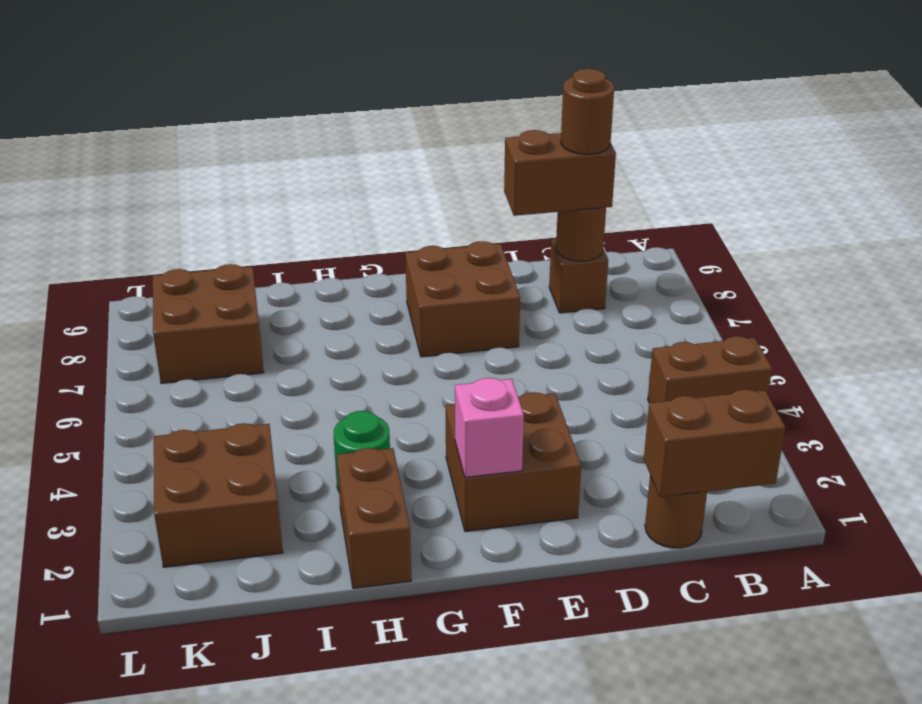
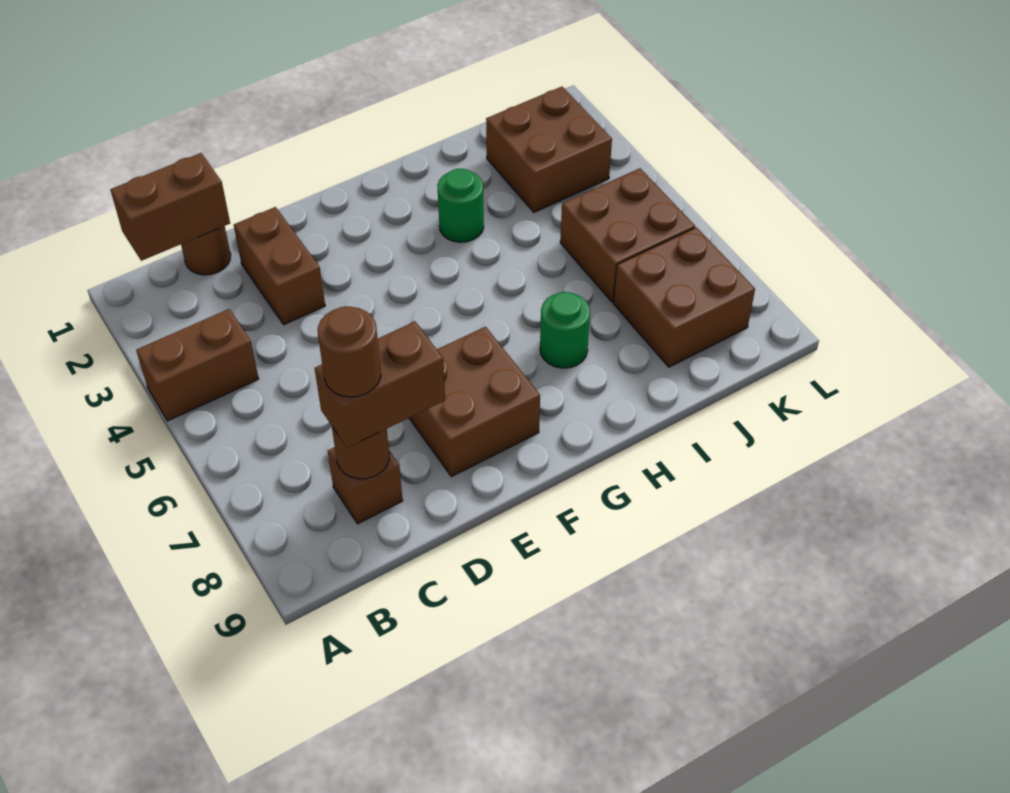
brown brick E2:F3 level 1 -> brown brick J5:K6 level 1
pink brick F2 level 2 -> none
brown brick H1:H2 level 1 -> brown brick D2:D3 level 1
none -> green round brick H7 level 1

